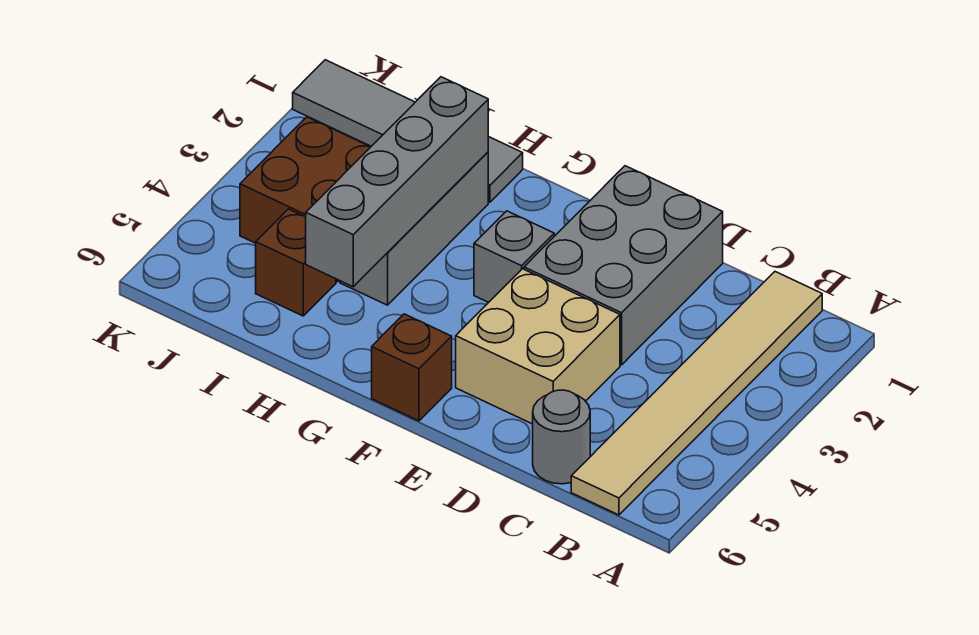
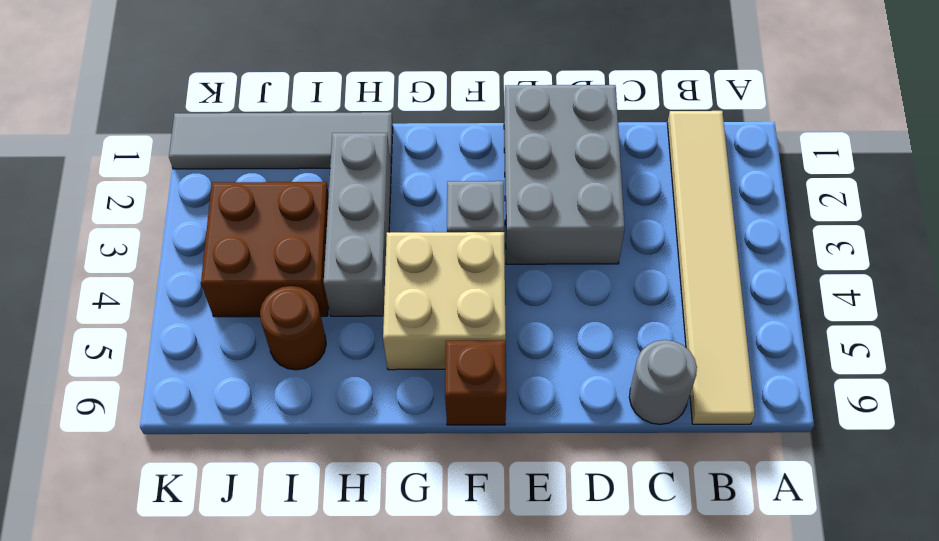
tan brick D4:E5 level 1 -> tan brick F4:G5 level 1
grey brick H2:H5 level 2 -> none
brown brick I5 level 1 -> brown round brick I5 level 1

